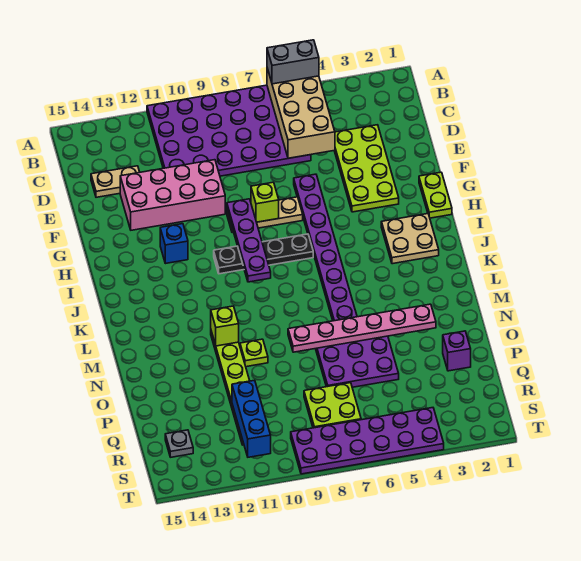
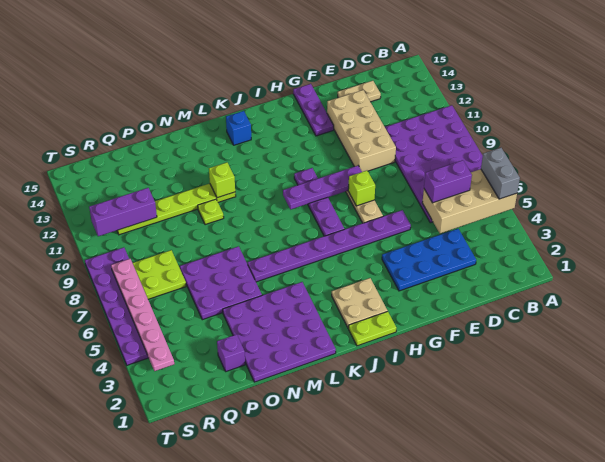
none -> purple brick C6:D6 level 3
lime plate D3:G4 level 1 -> blue plate D3:G4 level 1
tan plate D13:D14 level 1 -> tan plate D14:E14 level 1
pink brick E10:F13 level 1 -> tan brick E10:F13 level 1
lime plate G1:H1 level 1 -> lime plate I1:J1 level 1
none -> purple plate G13:G15 level 1
blue brick H12 level 1 -> blue brick K14 level 1
black plate I7:I10 level 1 -> purple plate I7:I10 level 1
none -> purple plate L1:O4 level 1
pink plate N3:N8 level 2 -> pink plate S3:S8 level 2
blue brick Q11:S11 level 2 -> purple brick Q11:S11 level 2
grey plate R14 level 1 -> none

